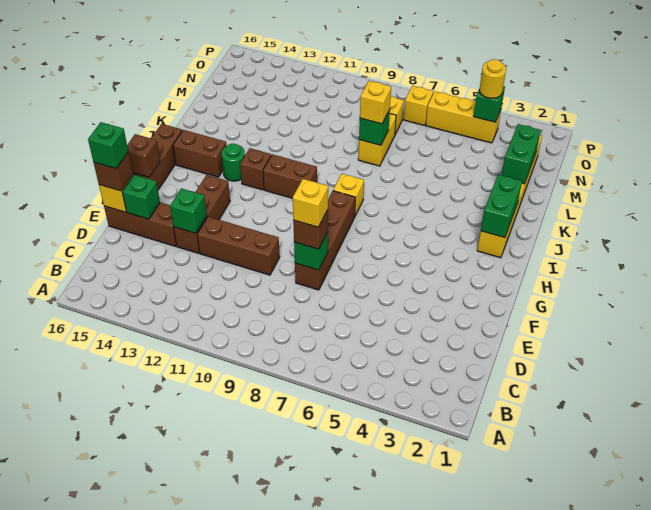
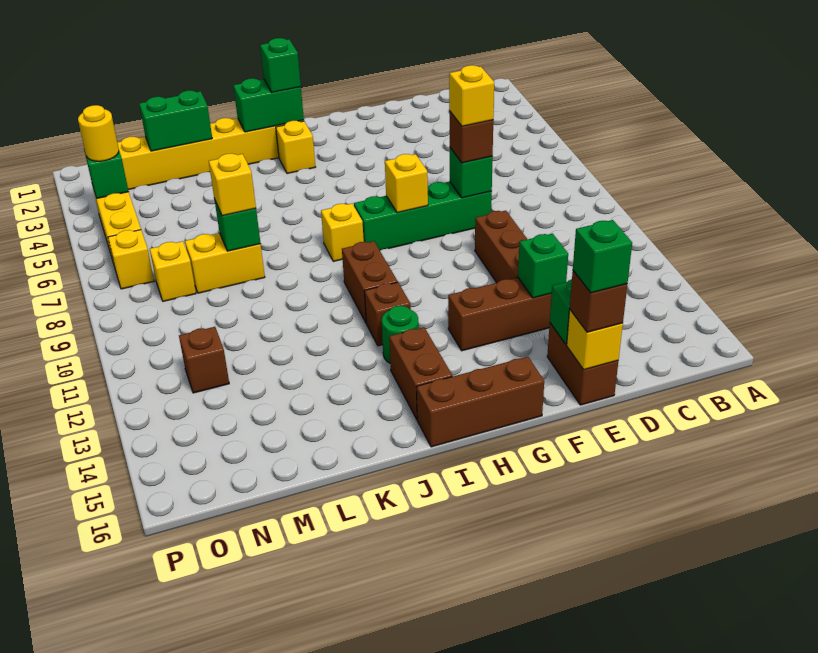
brown brick E8:H8 level 1 -> green brick E8:H8 level 1
brown brick E14:E16 level 1 -> brown brick E15:E16 level 1
none -> yellow brick G8 level 2
brown brick G16 level 2 -> brown brick N12 level 1
none -> green brick I2 level 3
none -> yellow brick I3 level 1

